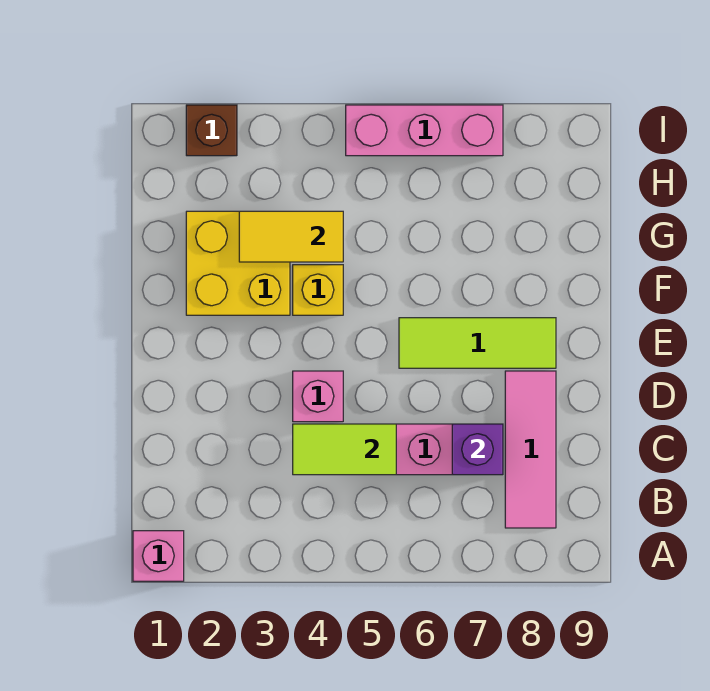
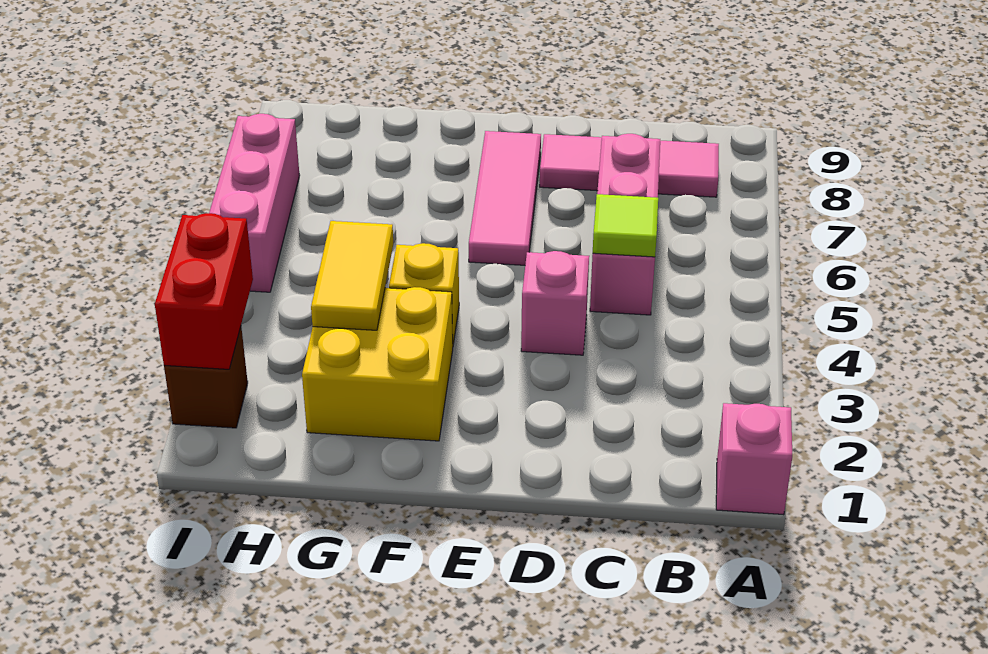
lime tile C4:C5 level 2 -> lime tile C5 level 2
purple brick C7 level 2 -> none
lime tile E6:E8 level 1 -> pink tile E6:E8 level 1
none -> red brick I2:I3 level 2

